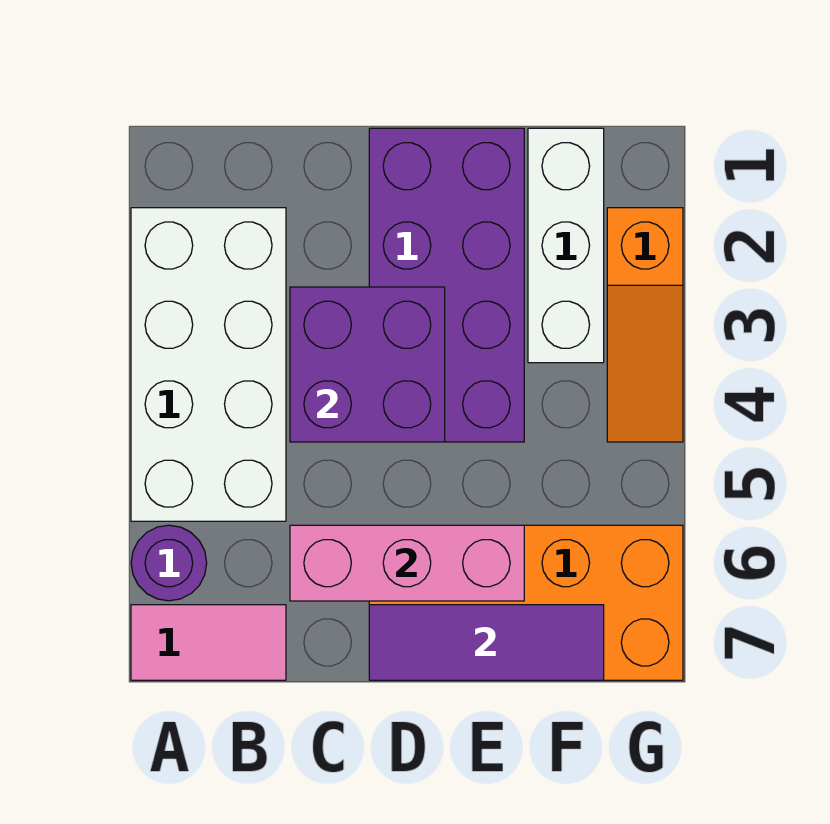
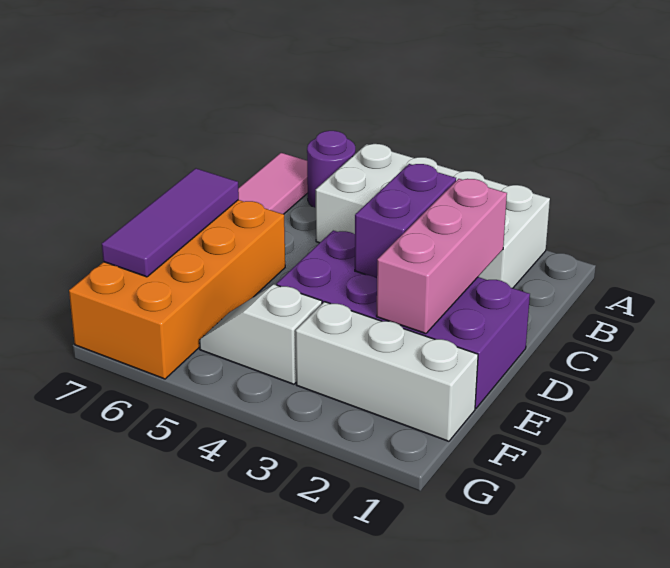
purple brick C3:D4 level 2 -> purple brick C3:D3 level 2
pink brick C6:E6 level 2 -> pink brick C2:E2 level 2
none -> white slope F4:F5 level 1 top 4
orange slope G2:G4 level 1 top 2 -> none

